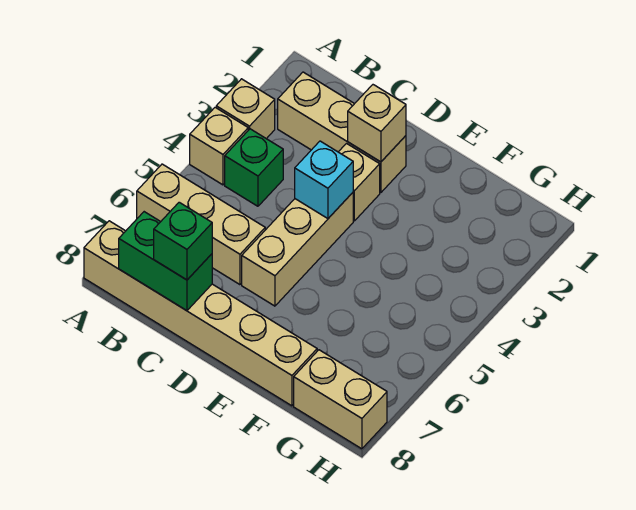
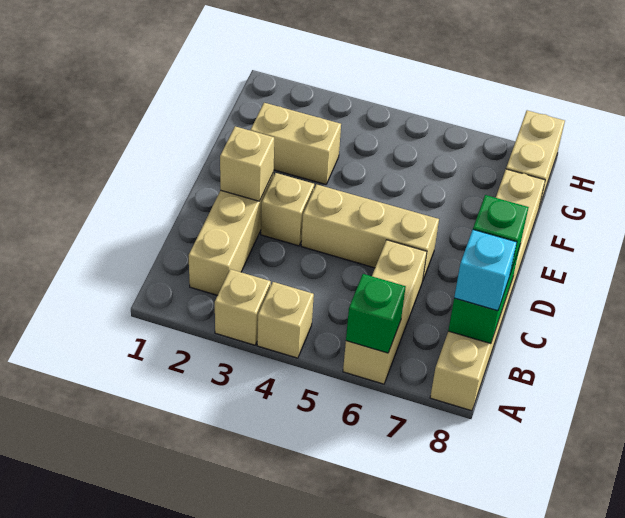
green brick B4 level 1 -> green brick A6 level 2
cyan brick D4 level 2 -> cyan brick B8 level 3
none -> tan brick F2:F3 level 1

